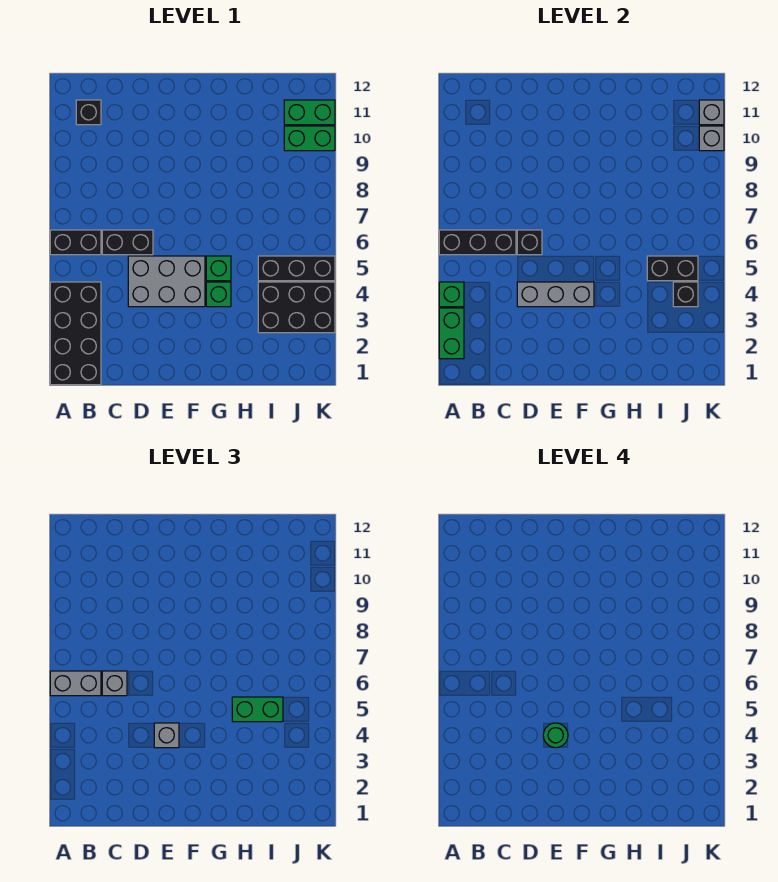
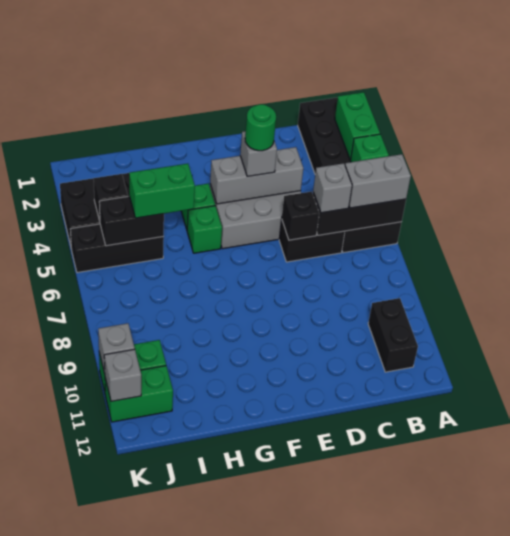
black brick B11 level 1 -> black brick B10:B11 level 1

